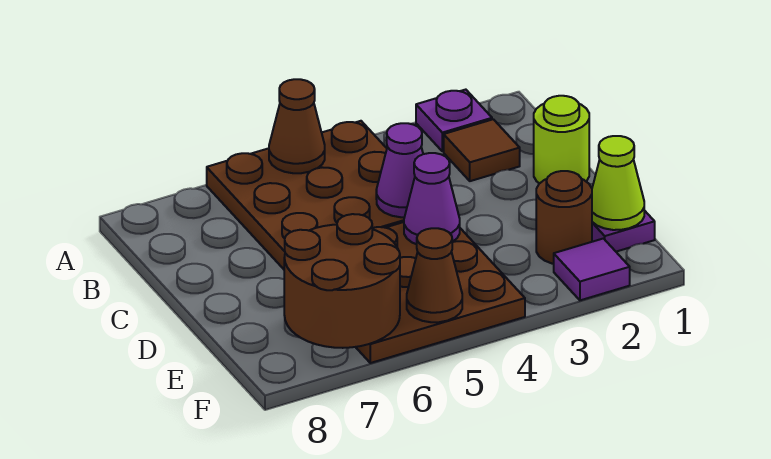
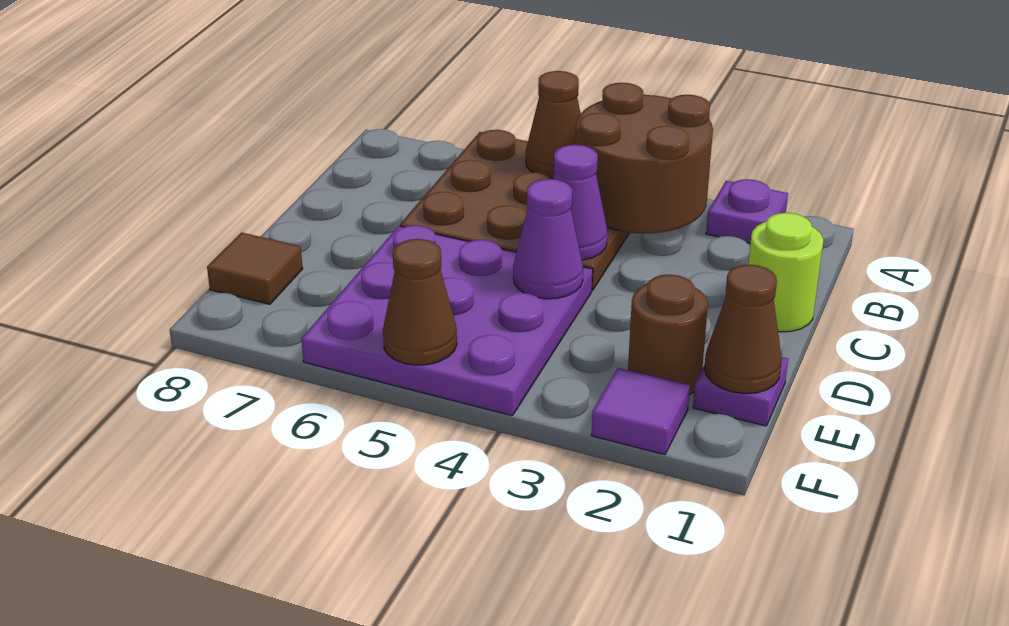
brown tile B2 level 1 -> brown tile E8 level 1
brown plate D4:F6 level 1 -> purple plate D4:F6 level 1
lime cone E1 level 2 -> brown cone E1 level 2
brown round brick E6:F7 level 2 -> brown round brick A3:B4 level 2

